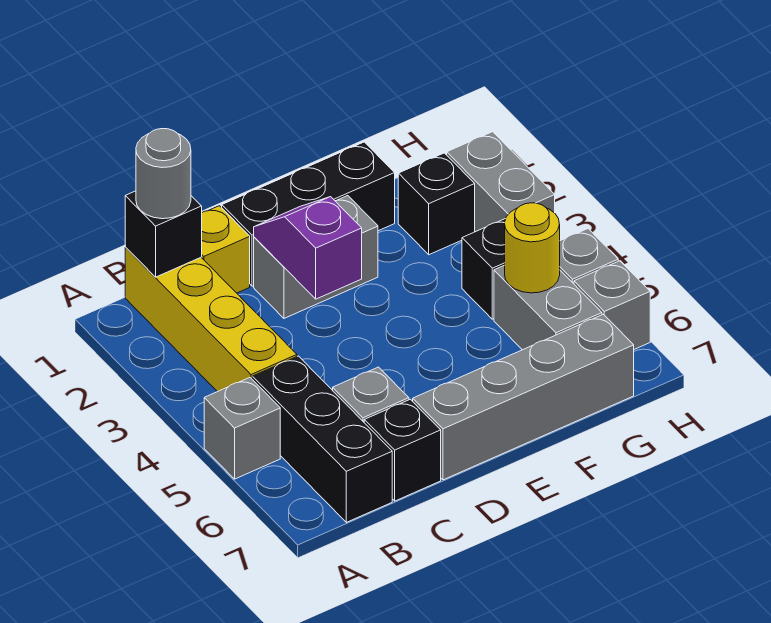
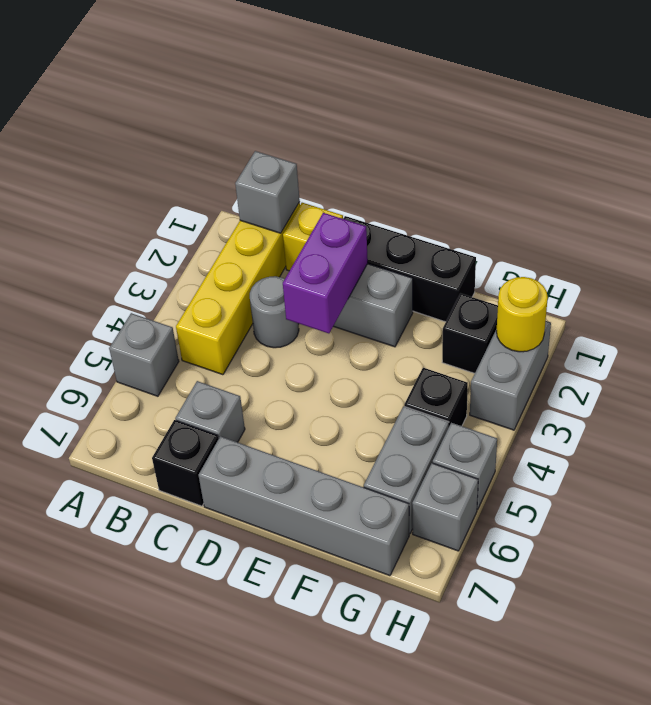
black brick B1 level 2 -> grey brick B1 level 2
grey round brick B1 level 3 -> grey round brick C3 level 1
black brick B5:B7 level 1 -> none
purple slope D2:D3 level 2 top 3 -> purple brick D2:D3 level 2
yellow round brick G5 level 2 -> yellow round brick H2 level 2

